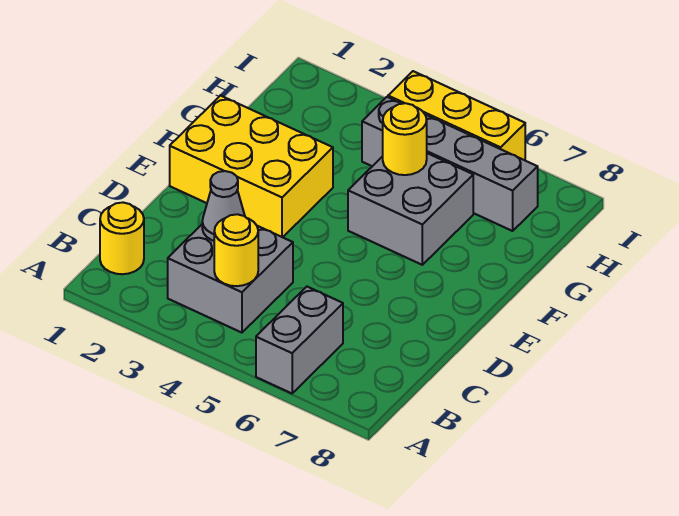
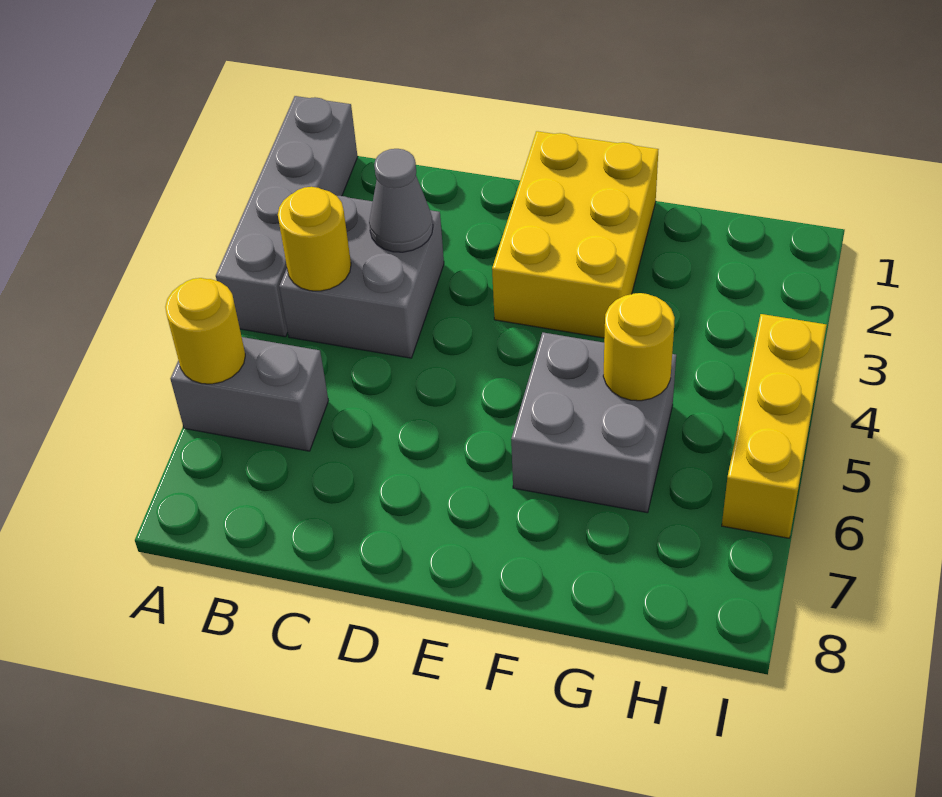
yellow round brick B1 level 1 -> yellow round brick A6 level 2
grey brick H4:H7 level 1 -> grey brick A1:A4 level 1

